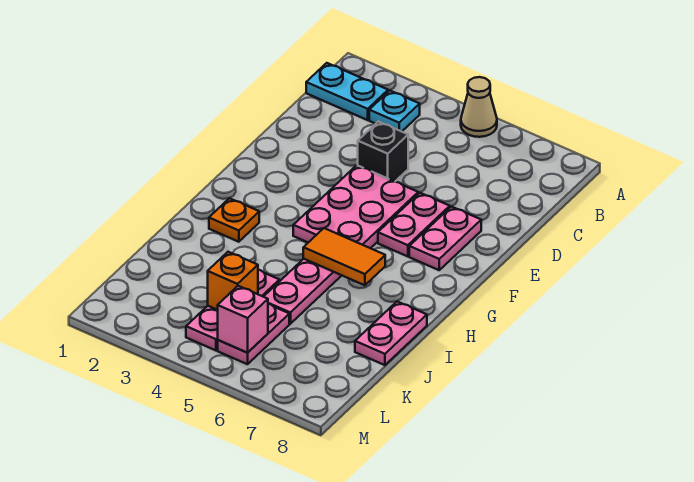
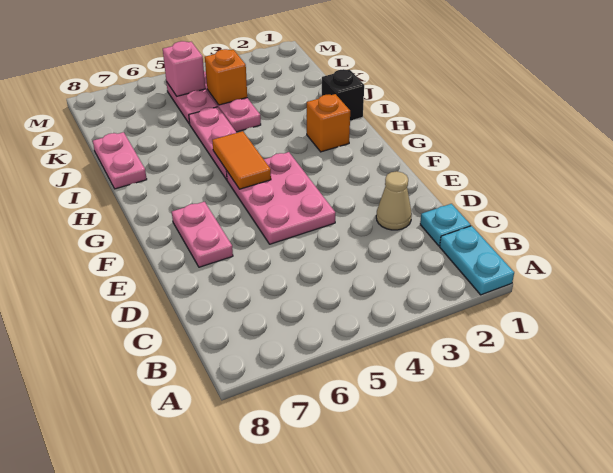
tan cone A5 level 1 -> tan cone D2 level 1
cyan plate B1:B2 level 1 -> cyan plate A1:B1 level 1
cyan plate B3 level 1 -> cyan plate C1 level 1
black brick D4 level 1 -> black brick I1 level 1
pink plate E6:F6 level 1 -> none
orange plate H2 level 1 -> orange brick H2 level 1
orange tile H5:H6 level 2 -> orange tile G5:H5 level 2

